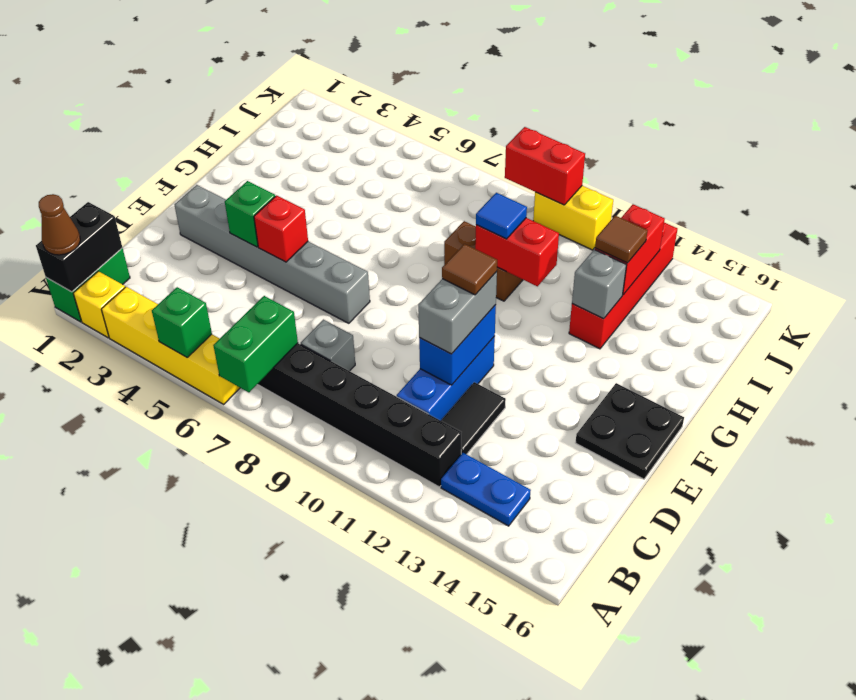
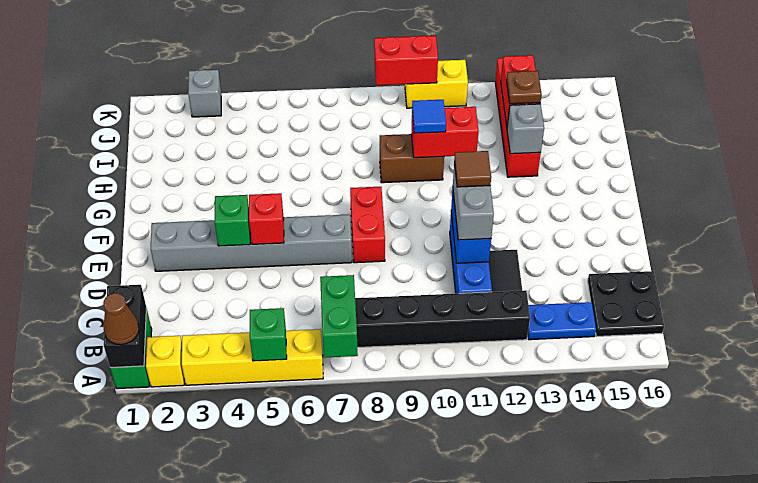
grey brick C8 level 1 -> grey brick K3 level 1
none -> red brick E8:F8 level 1
black plate E15:F16 level 1 -> black plate B15:C16 level 1
brown tile I13 level 3 -> brown plate I13 level 3

